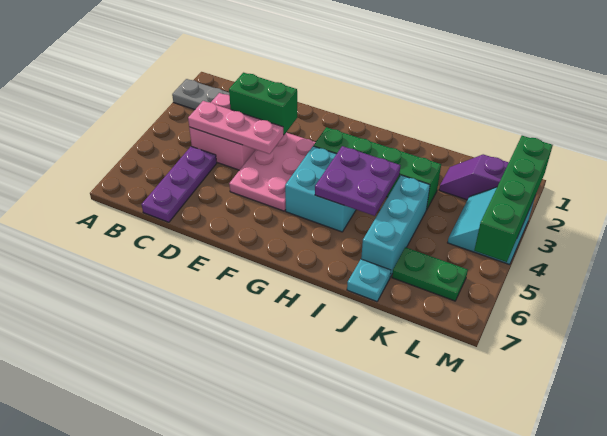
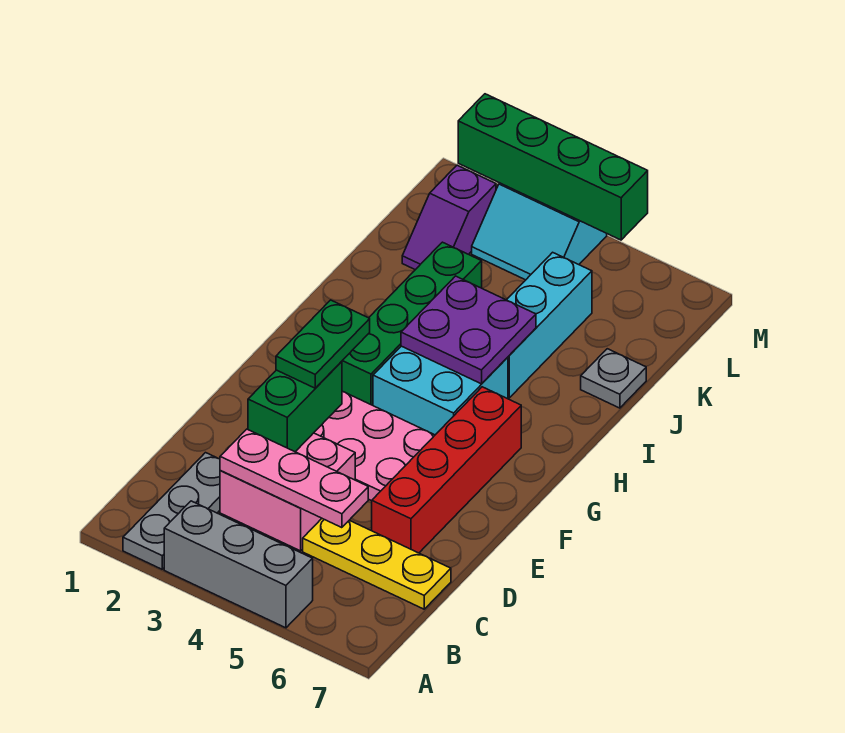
none -> grey brick A3:A5 level 1
pink plate C4:E4 level 2 -> pink plate C3:C5 level 2
purple plate C5:C7 level 1 -> yellow plate C5:C7 level 1
none -> red brick D6:G6 level 1
cyan brick J4:J6 level 1 -> cyan brick I5:K5 level 1
cyan plate J7 level 1 -> grey plate J7 level 1
green plate K6:L6 level 1 -> green plate E3:F3 level 3

